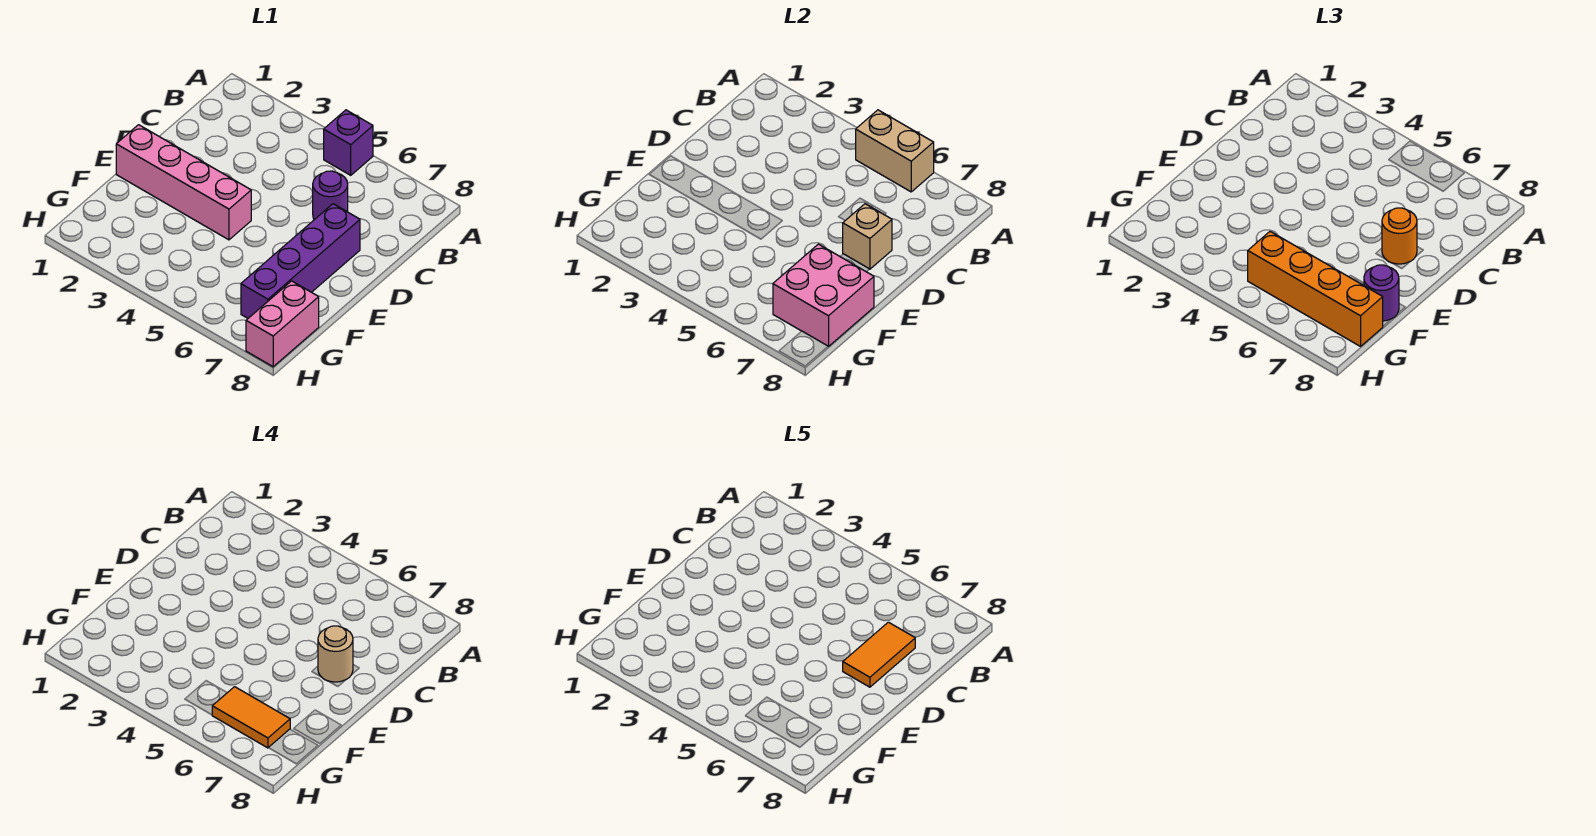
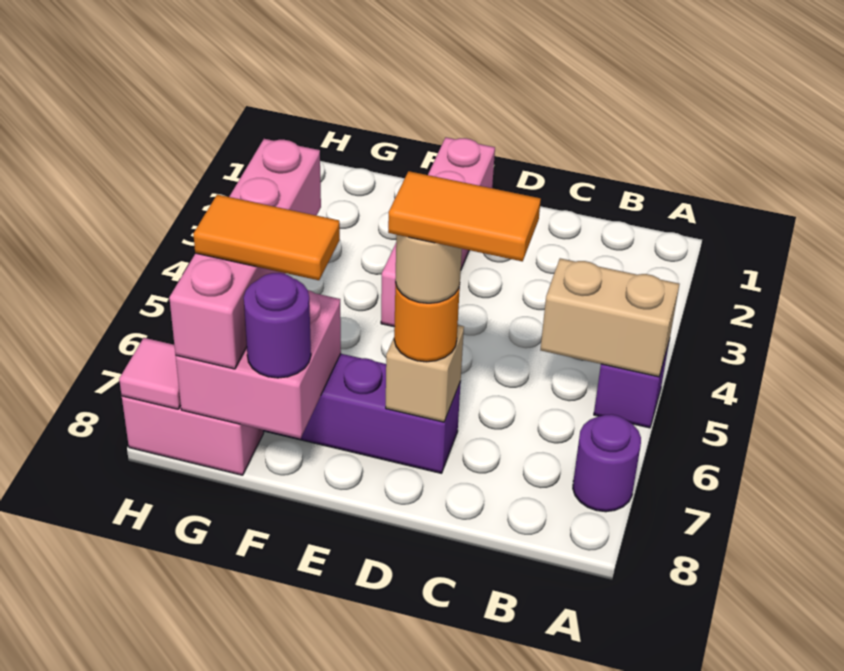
tan brick A5:A6 level 2 -> tan brick A5:B5 level 2
purple round brick C6 level 1 -> purple round brick A7 level 1
orange brick G5:G8 level 3 -> pink brick G5:G8 level 3
orange tile G6:G7 level 4 -> orange tile F7:G7 level 4
none -> pink tile H8 level 2

